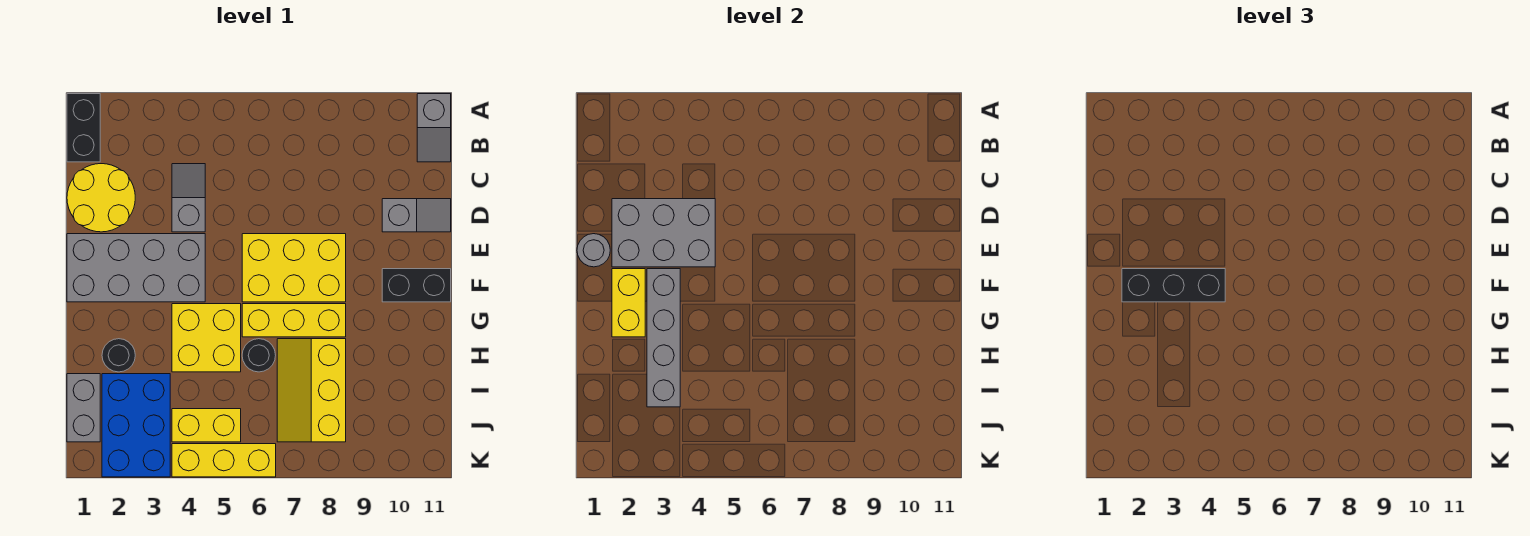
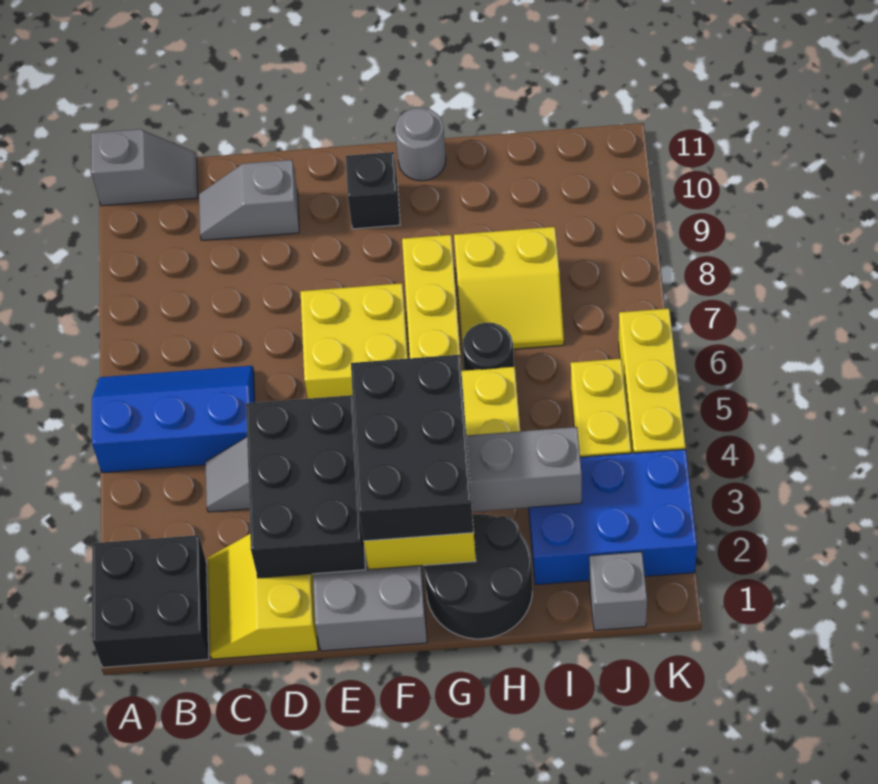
black brick A1:B1 level 1 -> black brick A1:B2 level 1
none -> blue slope A5:C6 level 1 top 5
yellow round brick C1:D2 level 1 -> yellow slope C1:D2 level 1 top D
grey brick D2:E4 level 2 -> black brick D2:E4 level 2
grey slope D10:D11 level 1 top 10 -> grey slope C10:D10 level 1 top D
grey round brick E1 level 2 -> grey round brick G11 level 1
yellow brick E6:F8 level 1 -> yellow brick E6:F7 level 1
black brick F2:F4 level 3 -> black brick F2:G4 level 3
black brick F10:F11 level 1 -> black brick F10 level 1
black round brick H2 level 1 -> black round brick G1:H2 level 1
yellow slope H7:J8 level 1 top 8 -> yellow slope H7:I8 level 1 top 8
grey brick I1:J1 level 1 -> grey brick J1 level 1

